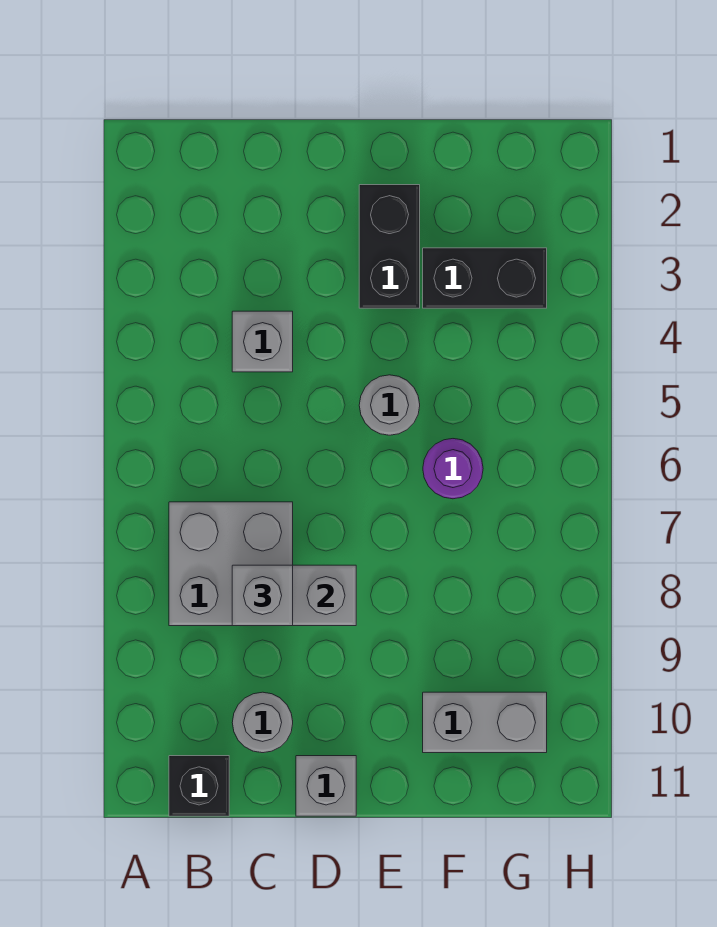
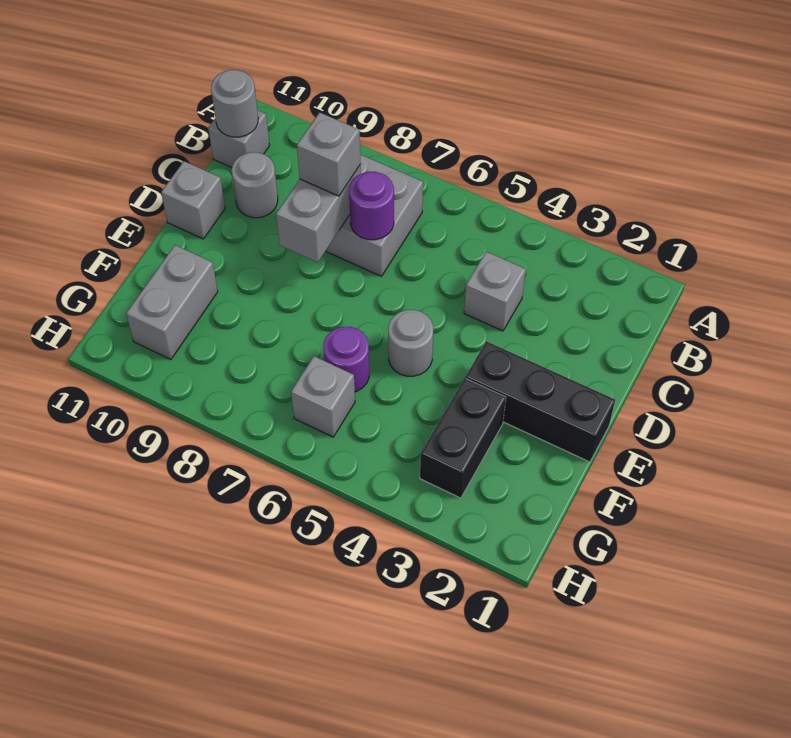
black brick B11 level 1 -> grey brick B11 level 1
none -> grey round brick B11 level 2
none -> purple round brick C7 level 2
black brick E2:E3 level 1 -> black brick E1:E3 level 1
none -> grey brick G6 level 1

